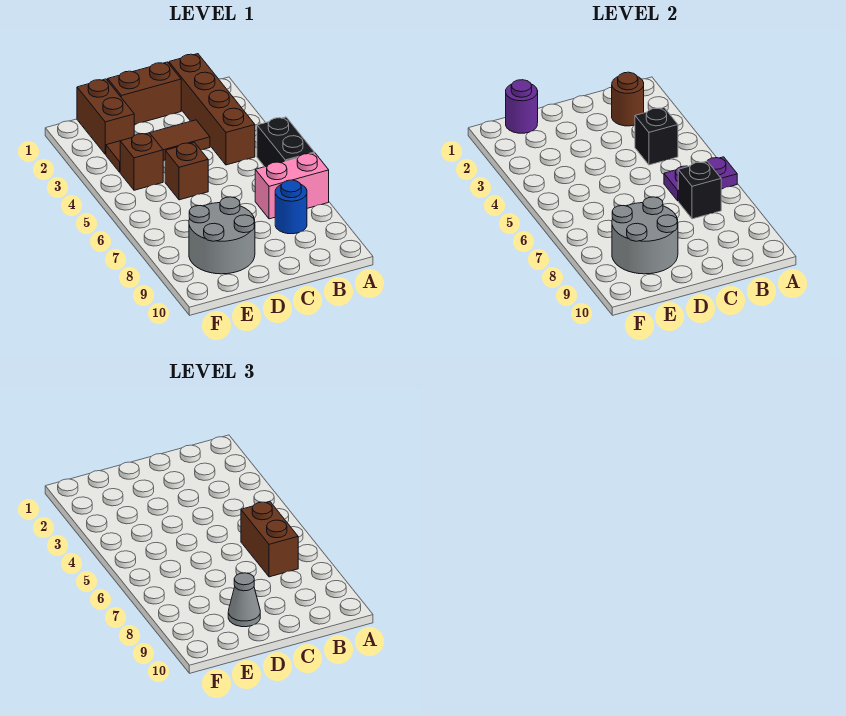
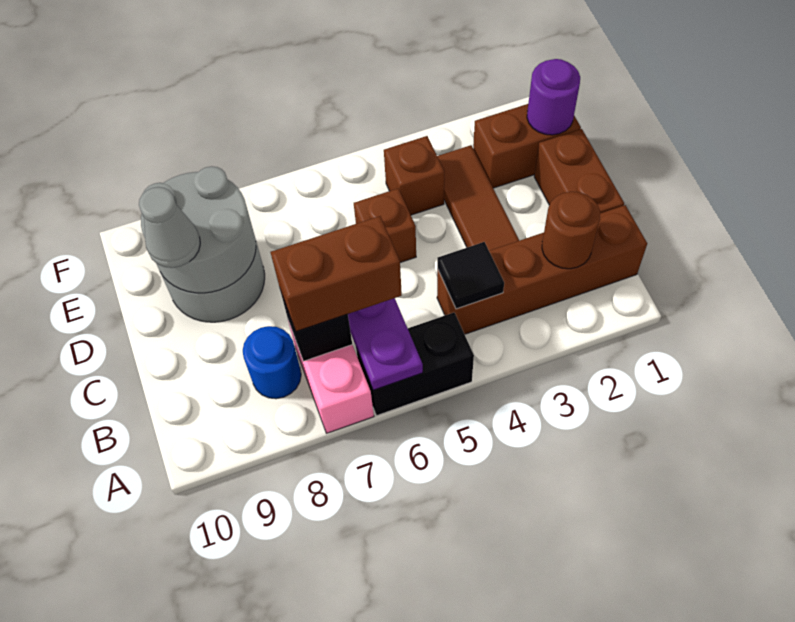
black brick B4 level 2 -> black tile B4 level 2

